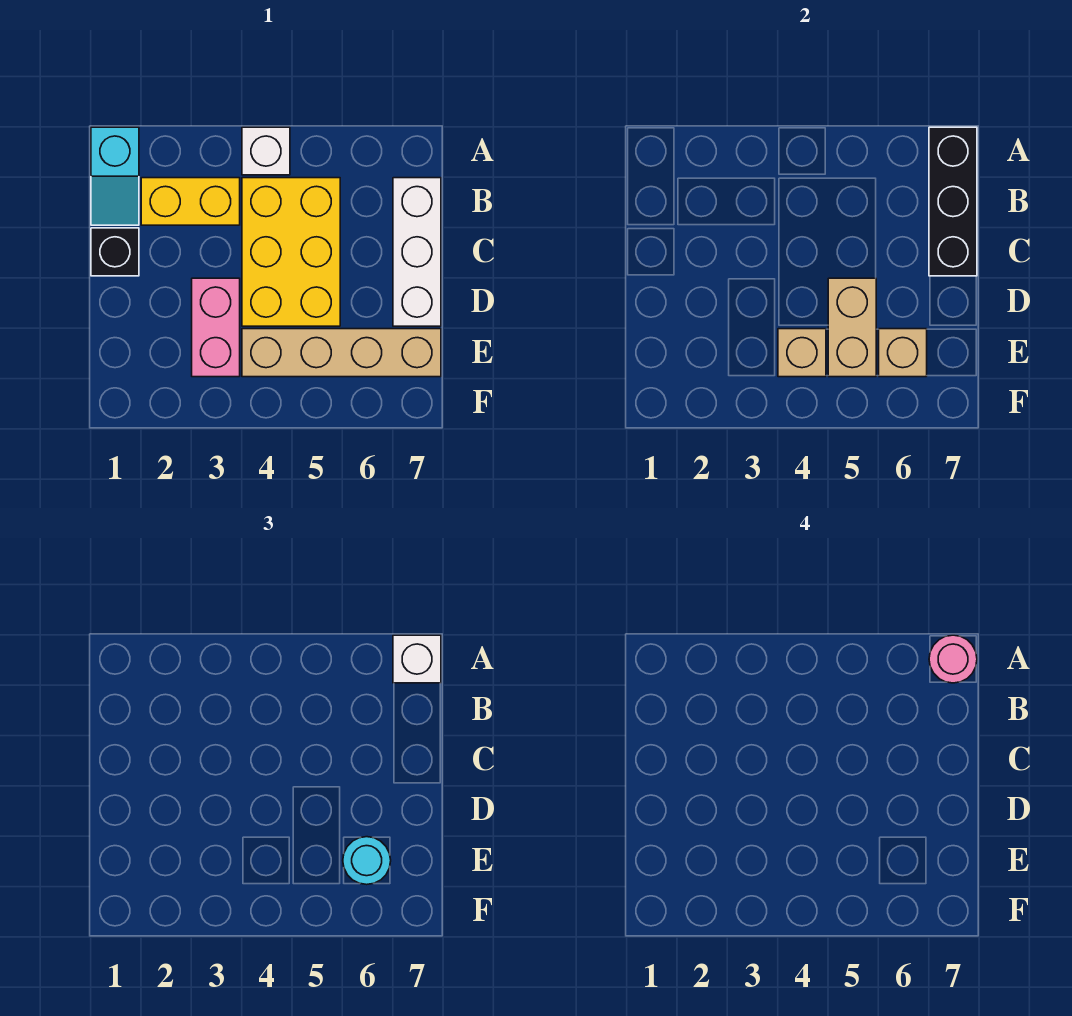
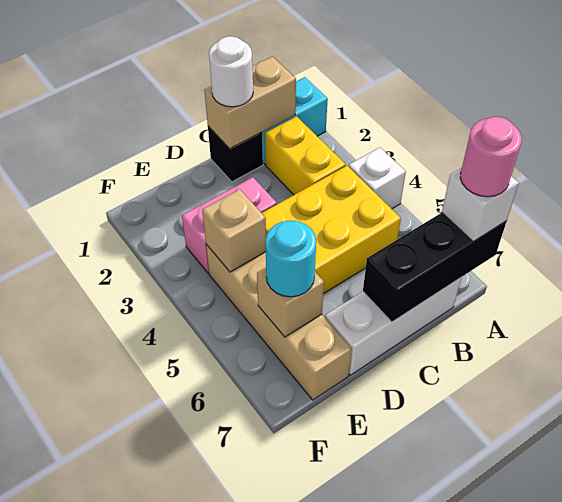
none -> white round brick C1 level 3
tan brick D5:E5 level 2 -> tan brick B1:C1 level 2

